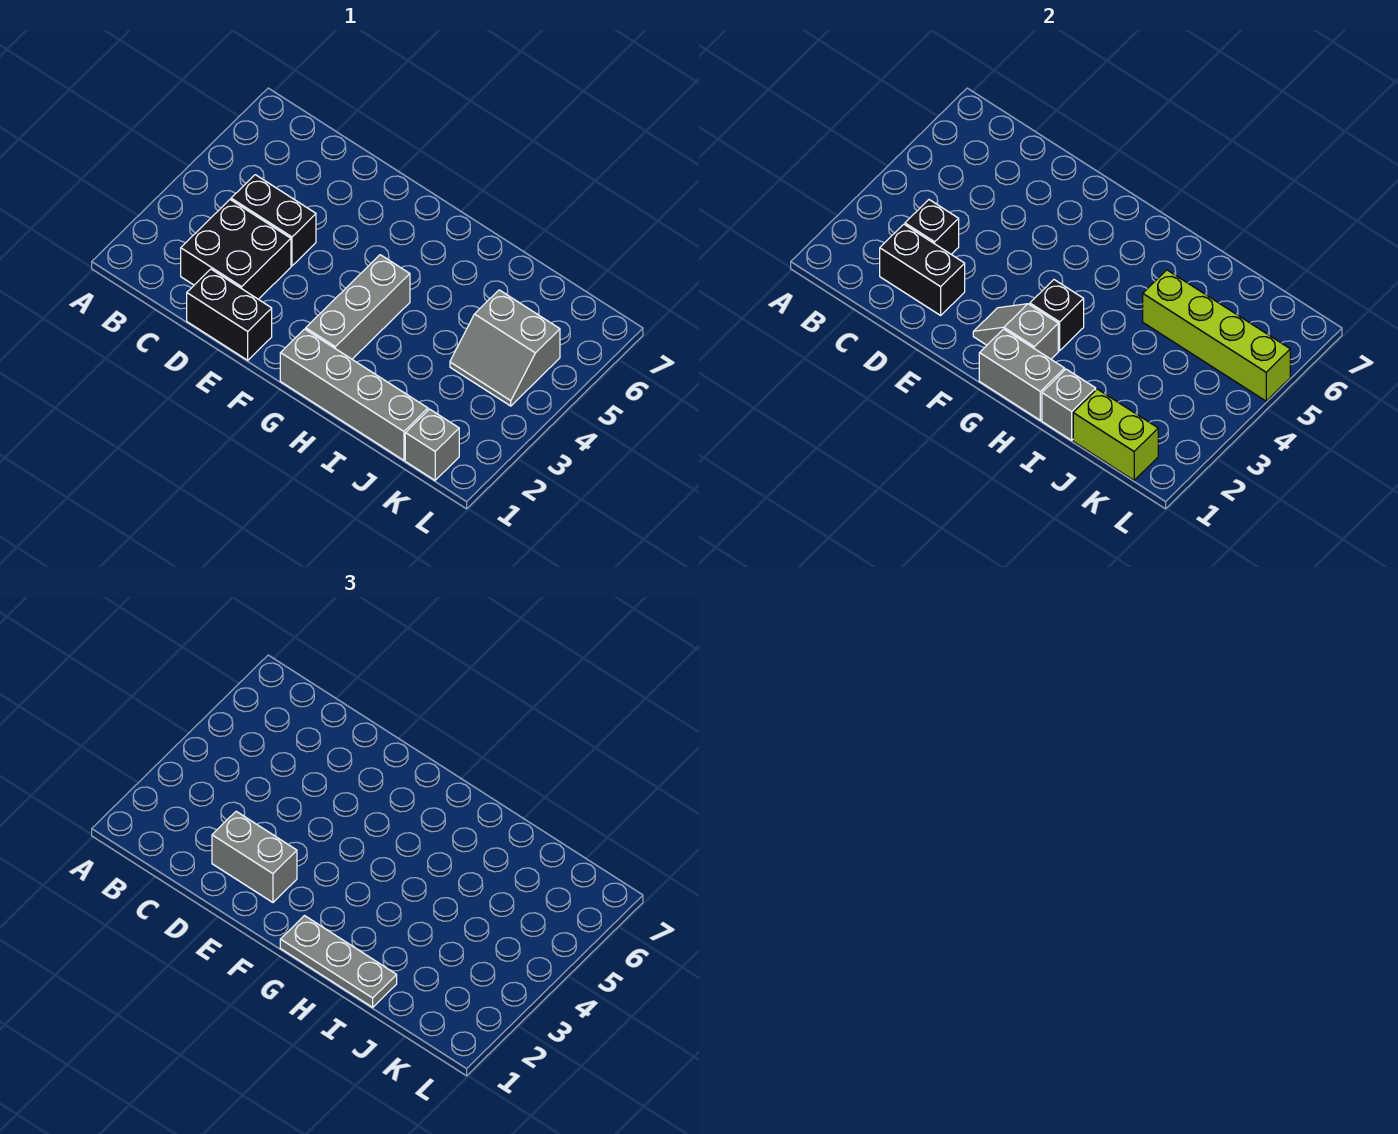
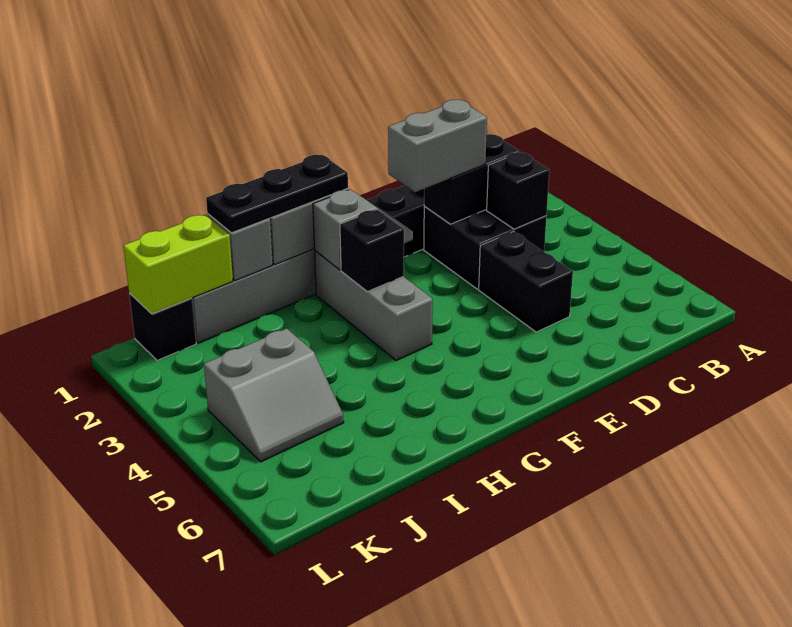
black brick C4:D4 level 1 -> black brick D4:D5 level 1
grey plate G1:I1 level 3 -> black plate G1:I1 level 3
lime brick I5:L5 level 2 -> none
grey slope J4:K5 level 1 top 5 -> grey slope J4:K5 level 1 top 4
grey brick K1 level 1 -> black brick K1 level 1

